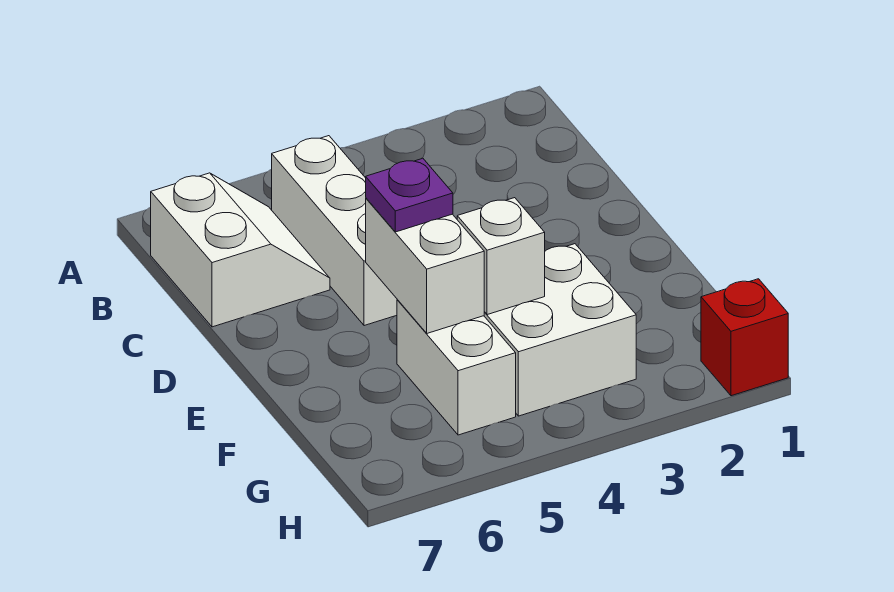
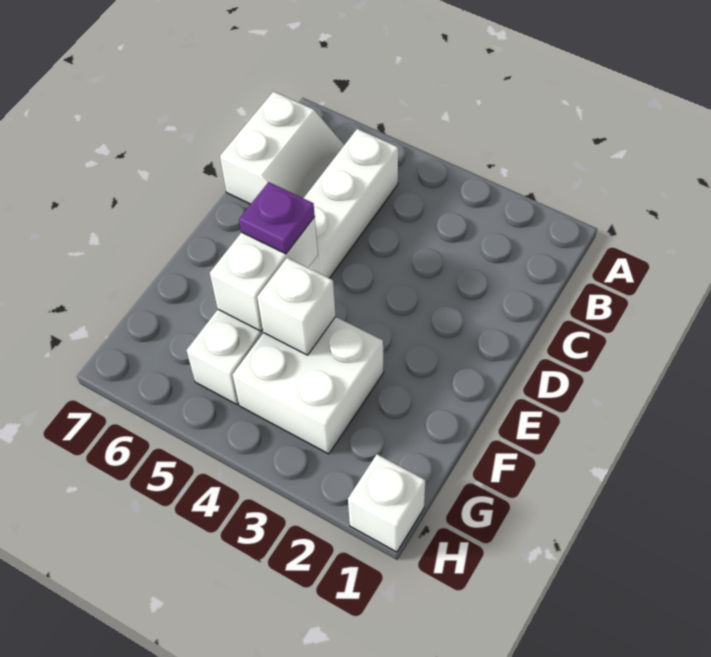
red brick H1 level 1 -> white brick H1 level 1

